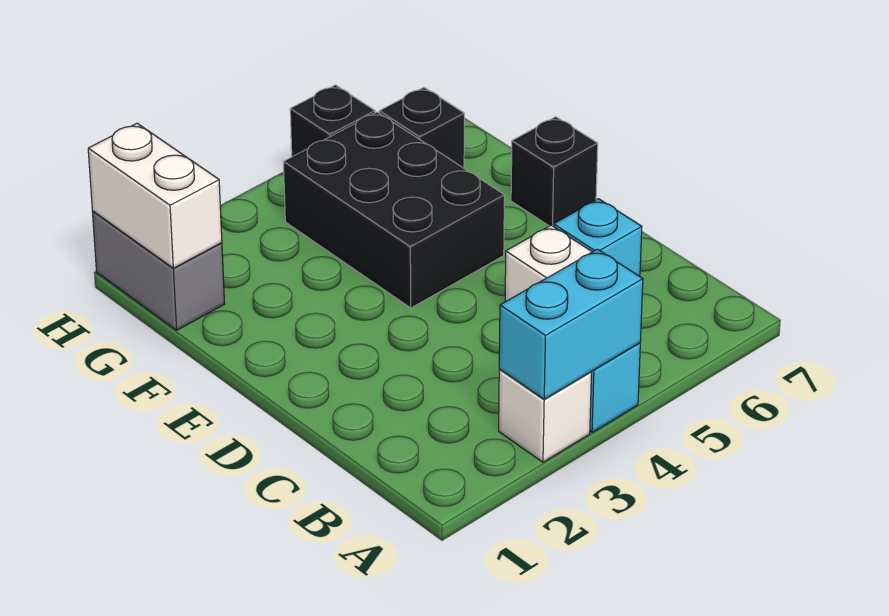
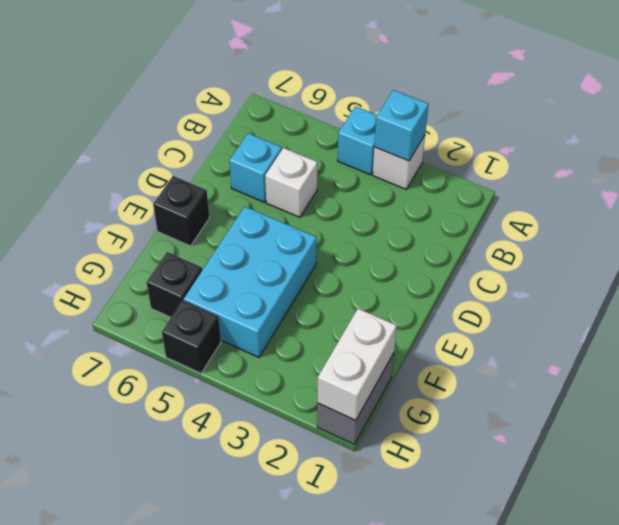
cyan brick A3:A4 level 2 -> cyan brick A3 level 2
black brick E4:G5 level 1 -> cyan brick E4:G5 level 1

